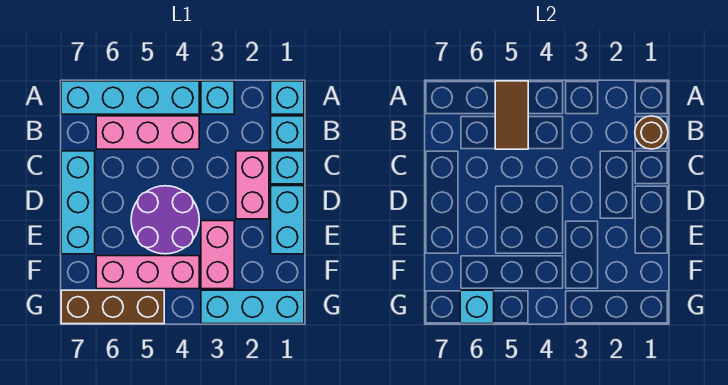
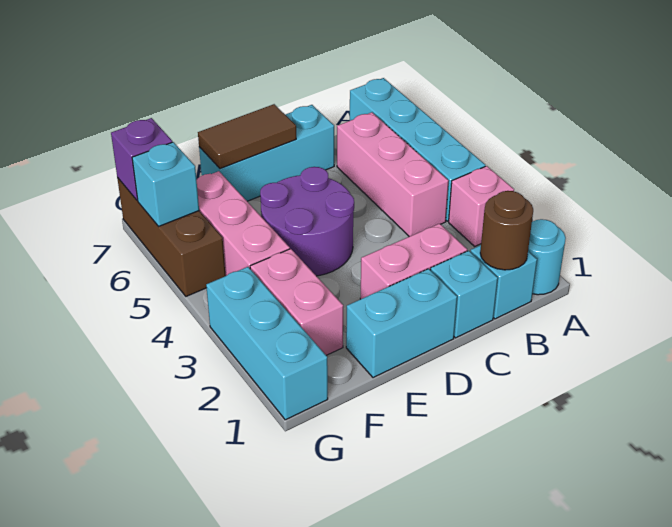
cyan brick A1 level 1 -> cyan round brick A1 level 1
cyan brick A3 level 1 -> pink brick A3 level 1
brown tile A5:B5 level 2 -> brown tile D7:E7 level 2
pink brick E3:F3 level 1 -> pink brick F2:F3 level 1
none -> purple brick G7 level 2

